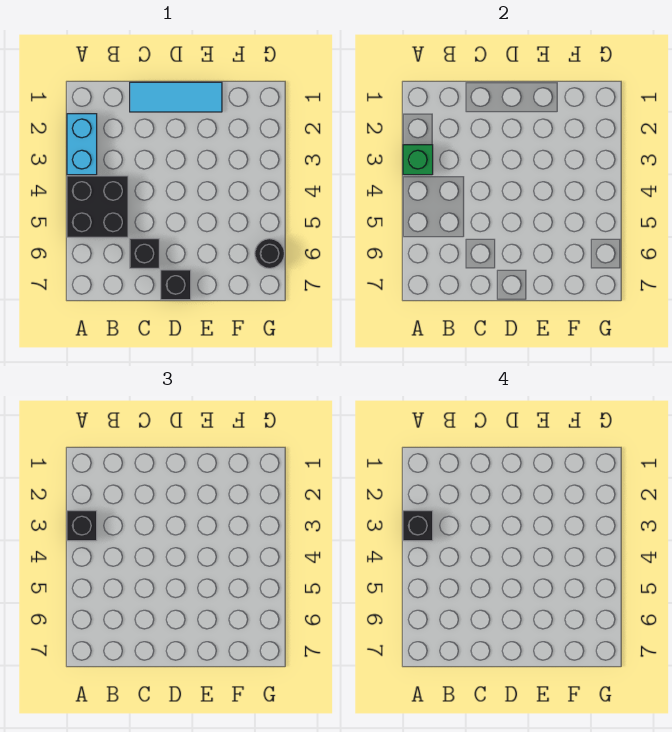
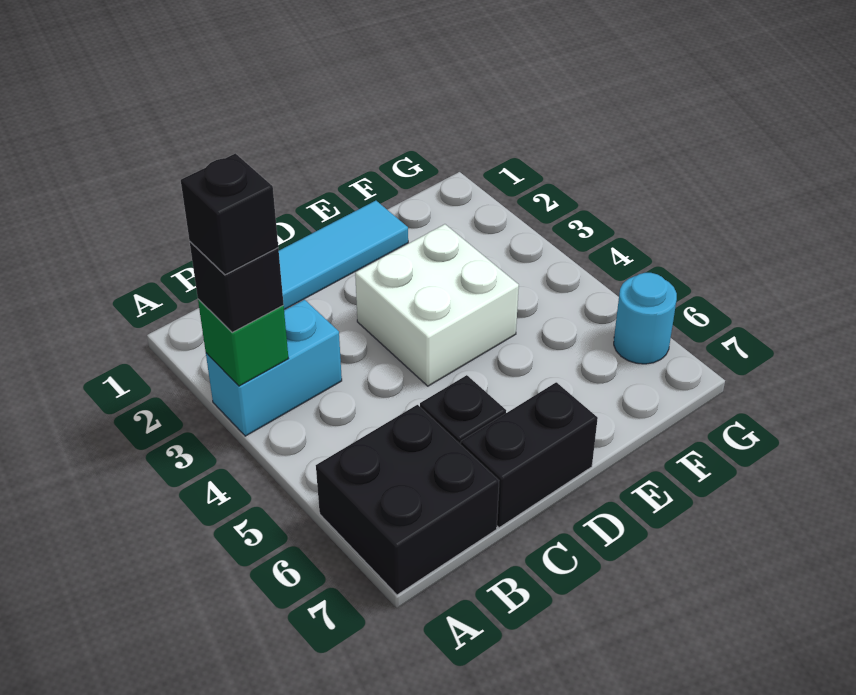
cyan brick A2:A3 level 1 -> cyan brick A3:B3 level 1
black brick A4:B5 level 1 -> black brick A6:B7 level 1
none -> white brick D3:E4 level 1
black brick D7 level 1 -> black brick C7:D7 level 1
black round brick G6 level 1 -> cyan round brick G6 level 1

